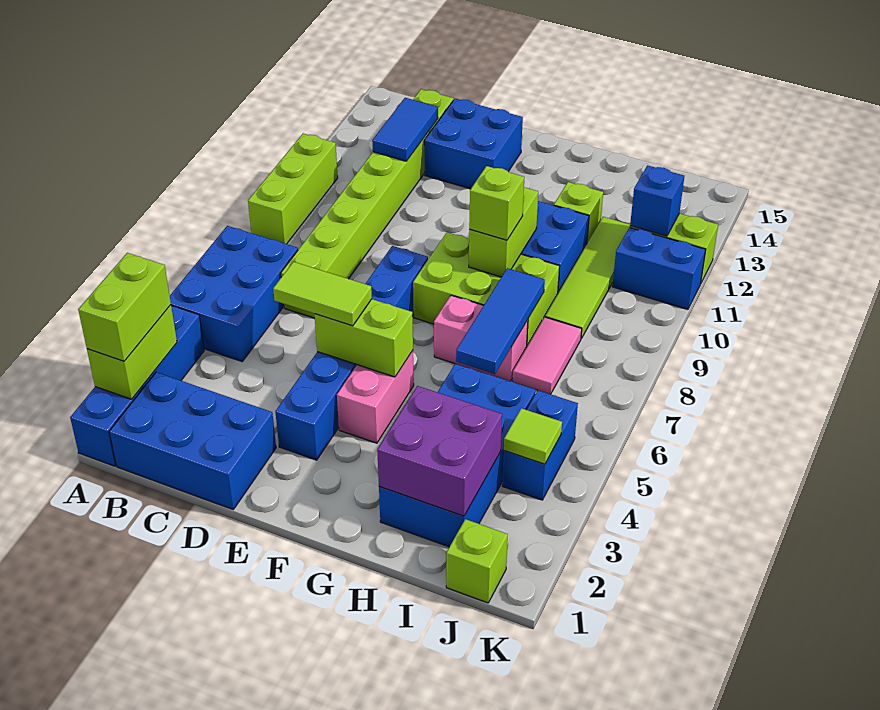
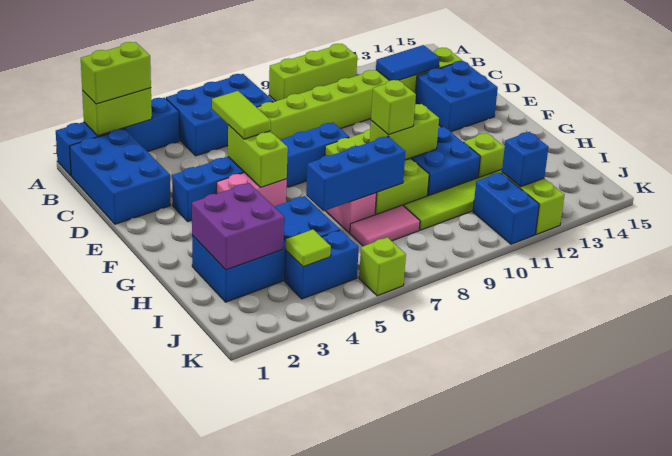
blue tile H6:H8 level 2 -> blue brick H6:H8 level 2
lime brick J1 level 1 -> lime brick K6 level 1

